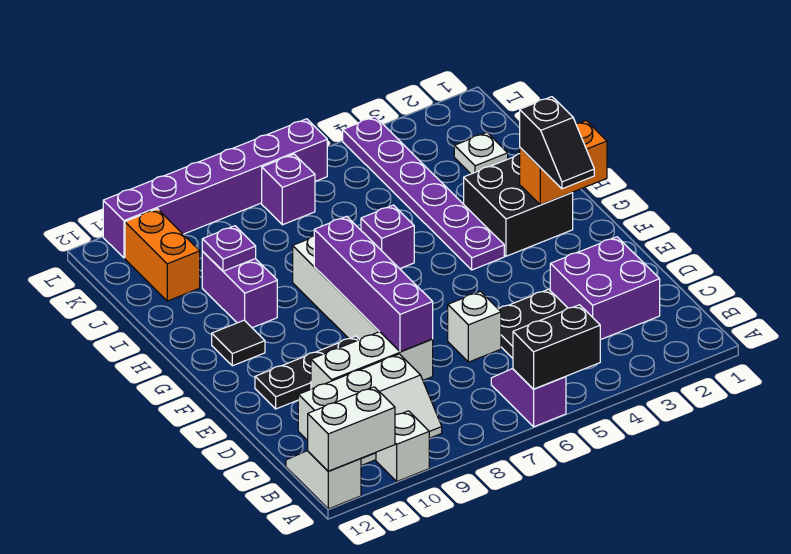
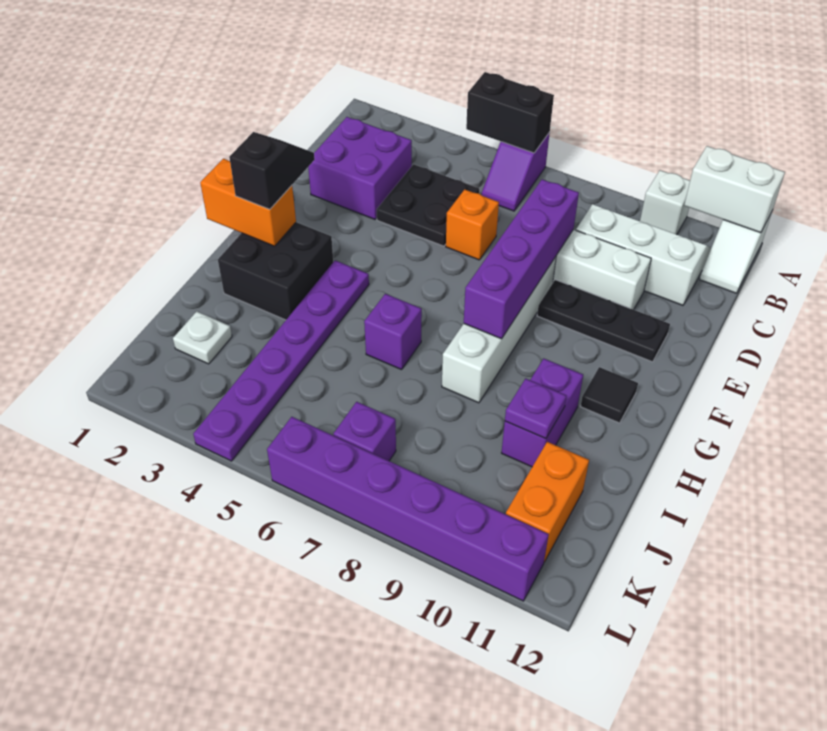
white brick D6 level 1 -> orange brick D6 level 1

